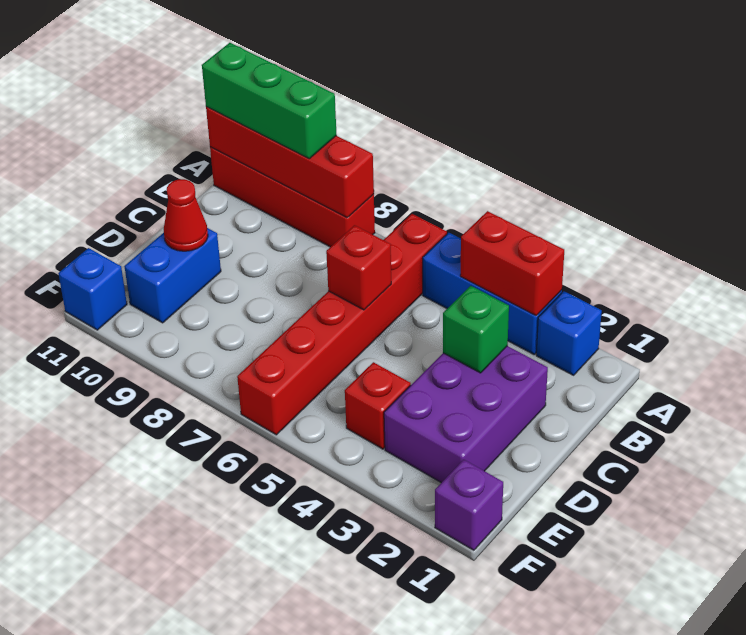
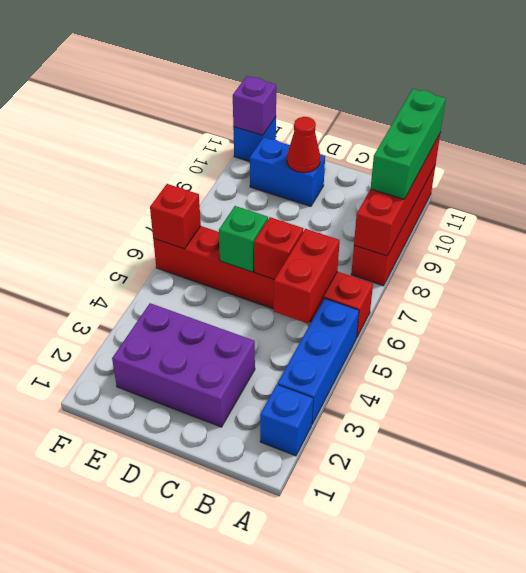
red brick A3:A4 level 2 -> red brick B5:B6 level 2
green brick C3 level 2 -> green brick D6 level 2
red brick E4 level 1 -> red brick F6 level 2
purple brick F1 level 1 -> purple brick F11 level 2

